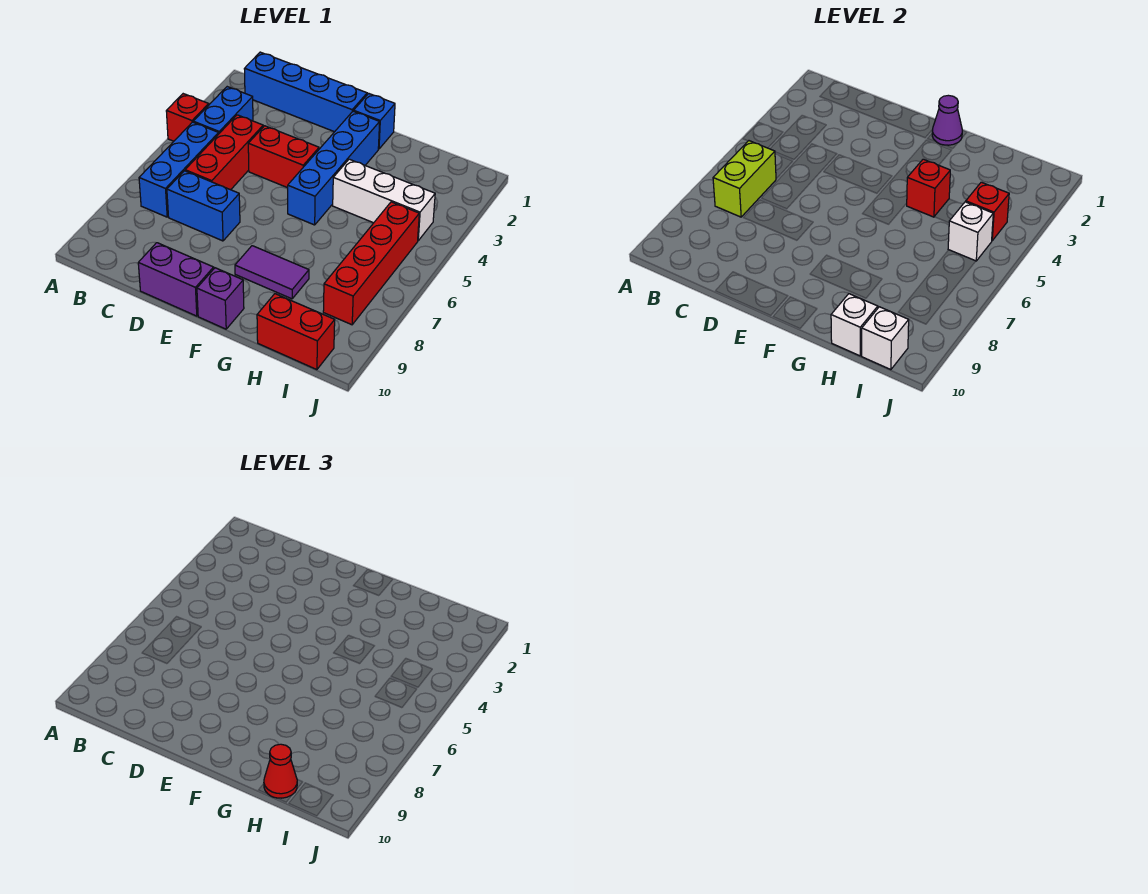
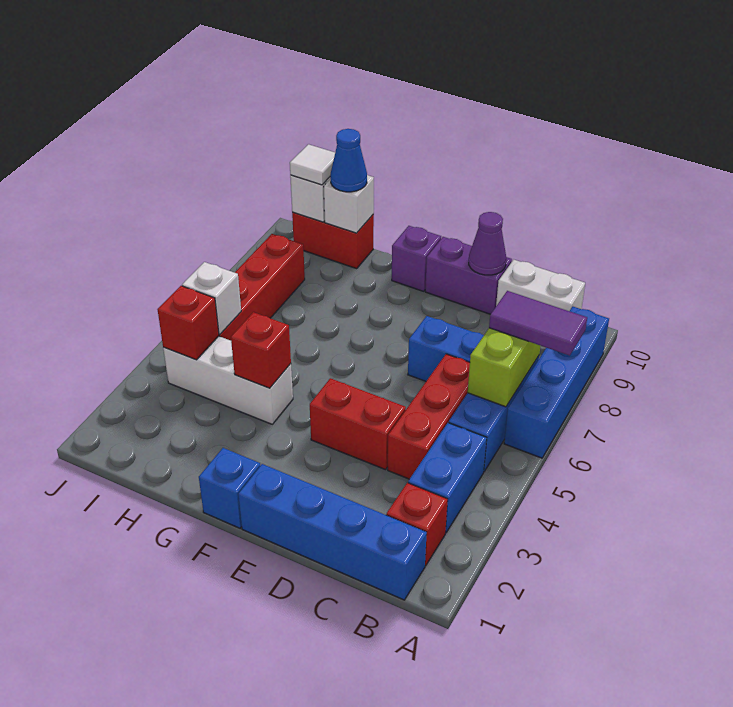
red brick A4 level 1 -> red brick B2 level 1
none -> white brick B10:C10 level 1
purple cone F1 level 2 -> purple cone D10 level 2
blue brick F2:F5 level 1 -> blue brick A6:A9 level 1
purple tile F8:G8 level 1 -> purple tile A7:B7 level 3
red cone H10 level 3 -> blue cone H10 level 3
none -> white tile I10 level 3

